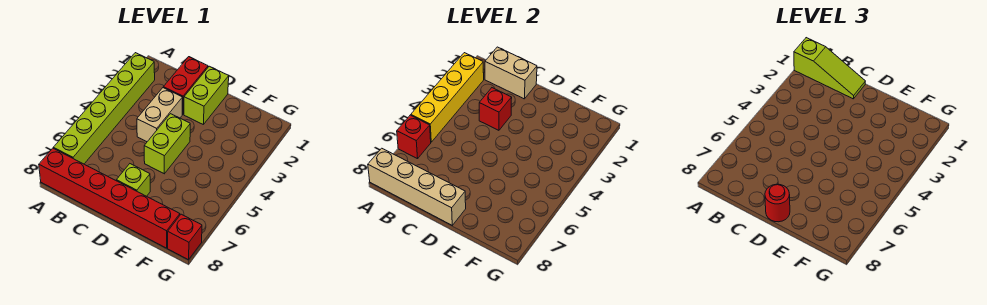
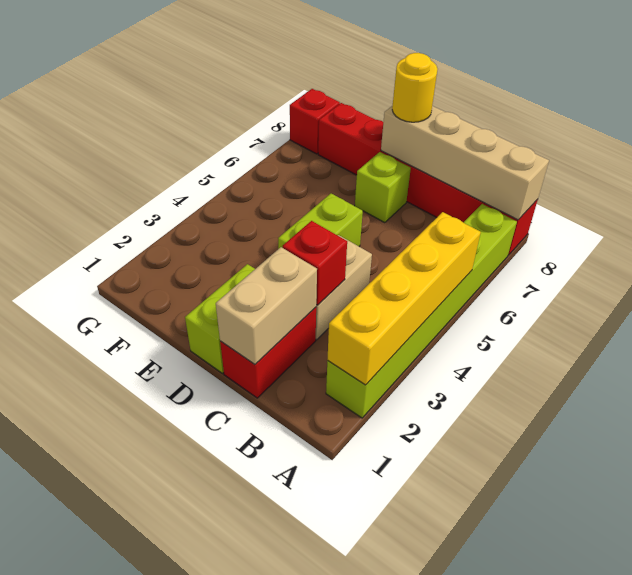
lime slope A1:C1 level 3 top A -> none
red brick A6 level 2 -> none
tan brick B1:C1 level 2 -> tan brick C1:C2 level 2
red round brick D8 level 3 -> yellow round brick D8 level 3

